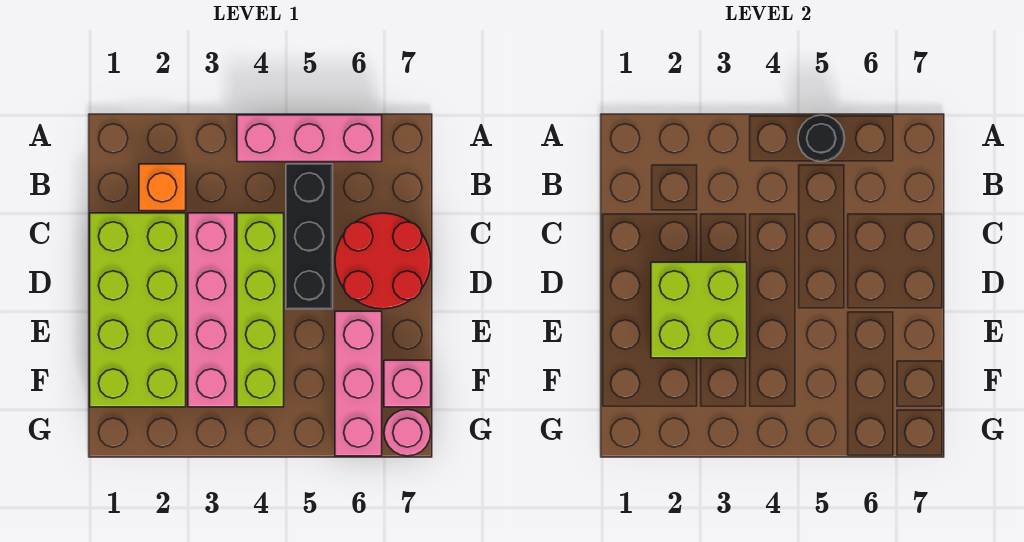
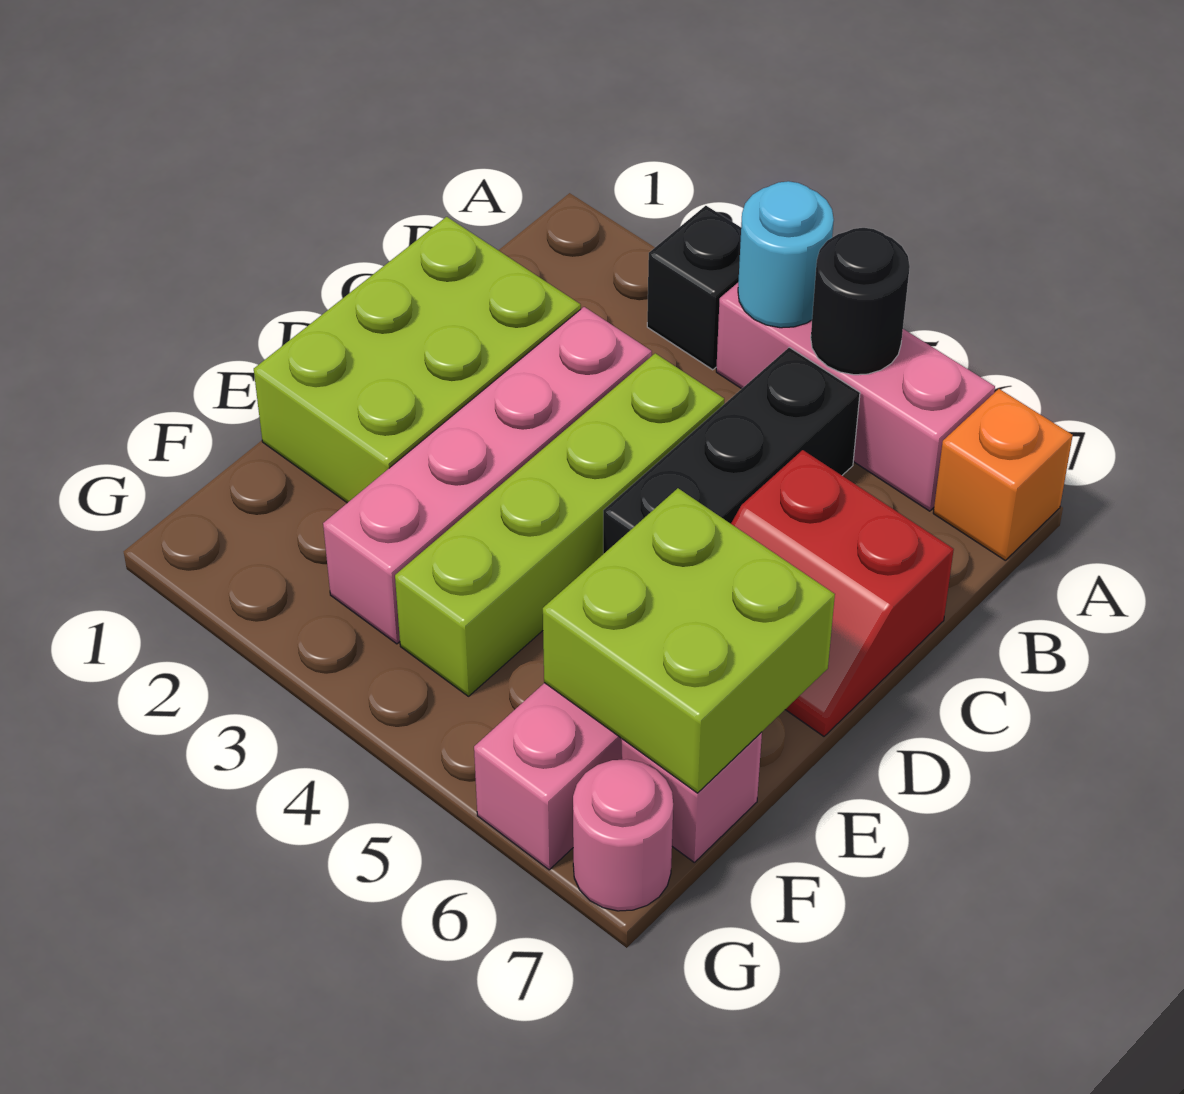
none -> black brick A3 level 1
none -> cyan round brick A4 level 2
orange brick B2 level 1 -> orange brick A7 level 1
lime brick C1:F2 level 1 -> lime brick C1:E2 level 1
red round brick C6:D7 level 1 -> red slope C6:D7 level 1 top C
lime brick D2:E3 level 2 -> lime brick E6:F7 level 2

